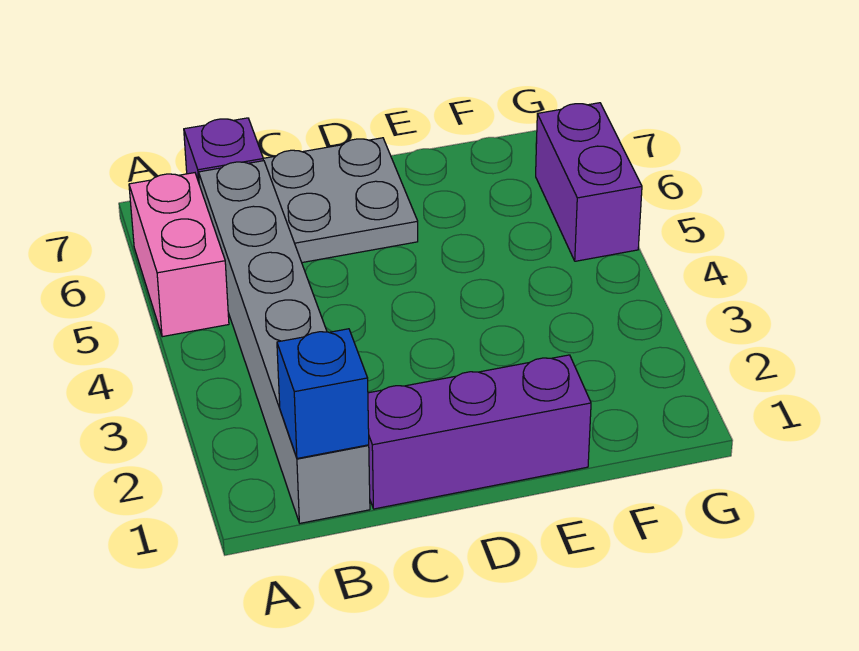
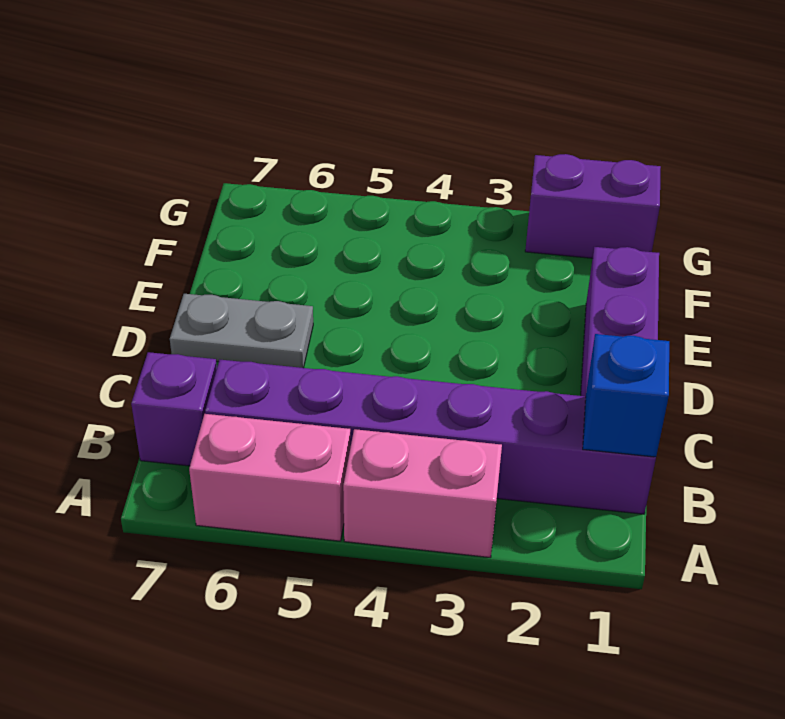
none -> pink brick A3:A4 level 1
grey brick B1:B6 level 1 -> purple brick B1:B6 level 1
grey plate C6:D7 level 1 -> grey plate D6:D7 level 1
purple brick G5:G6 level 1 -> purple brick G1:G2 level 1

